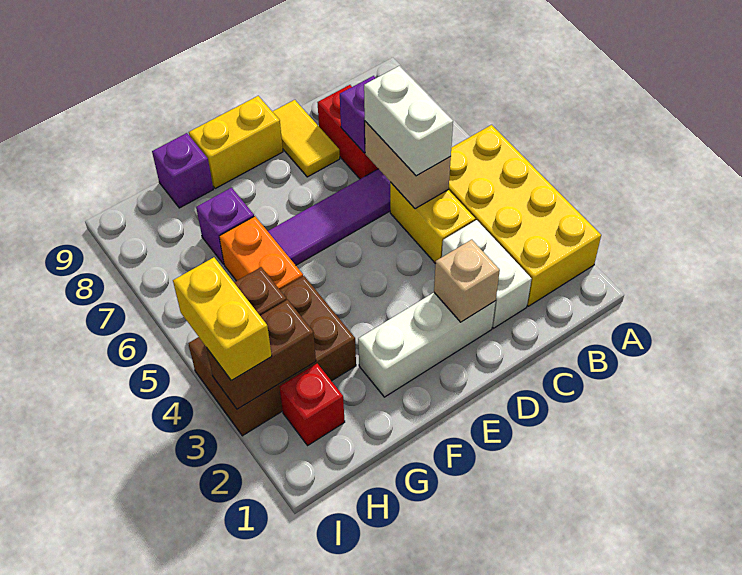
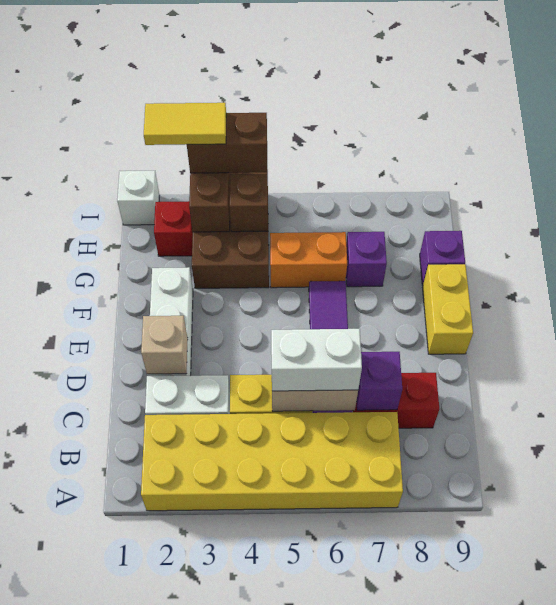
yellow brick A2:B5 level 1 -> yellow brick A2:B7 level 1
yellow tile D8:D9 level 1 -> yellow tile I2:I3 level 4
none -> white brick I1 level 1
yellow brick I3:I4 level 3 -> brown brick I3:I4 level 3

